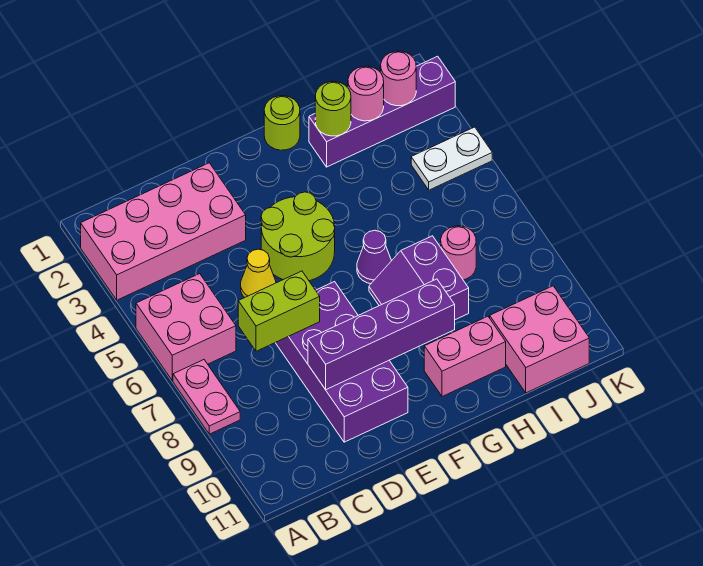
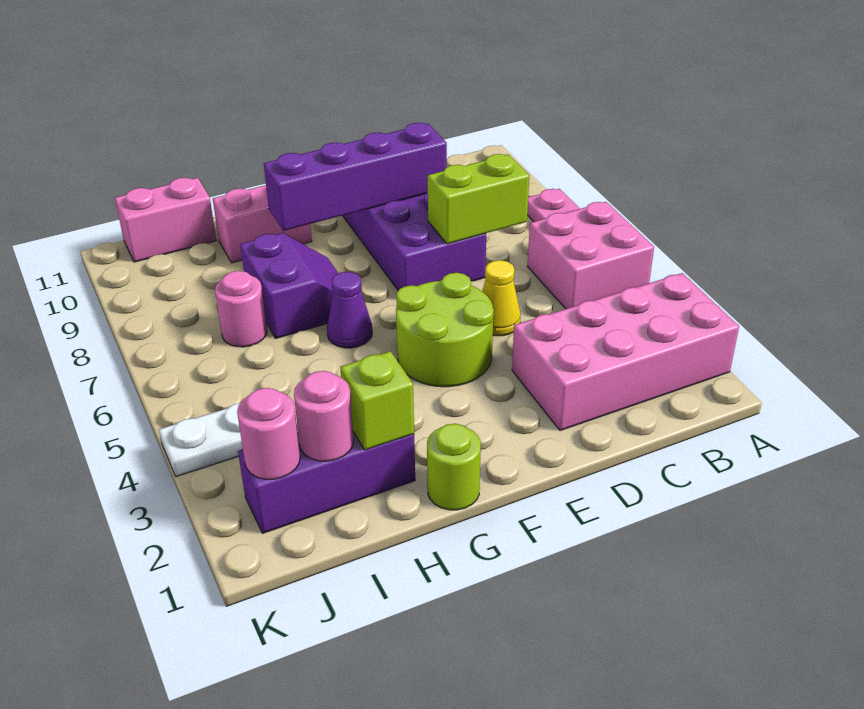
purple brick H2:K2 level 1 -> purple brick H2:J2 level 1
lime round brick H2 level 2 -> lime brick H2 level 2
pink brick I10:J11 level 1 -> pink brick I11:J11 level 1

